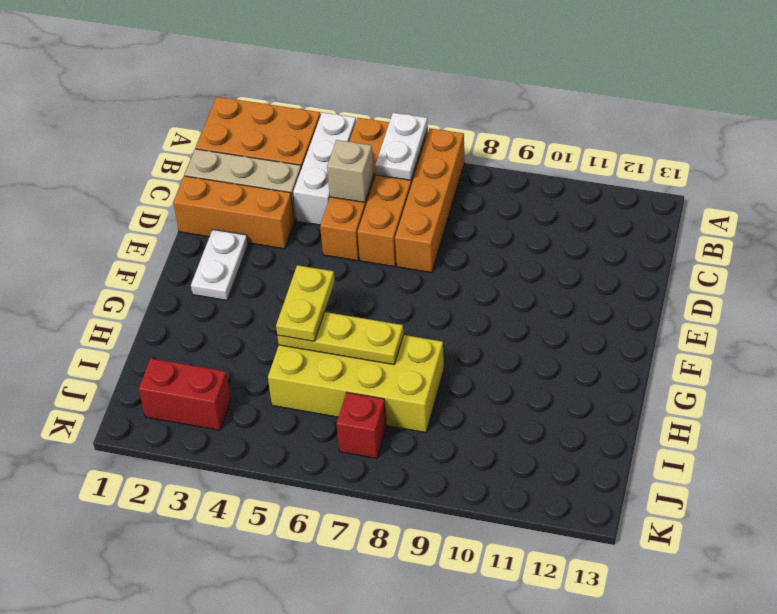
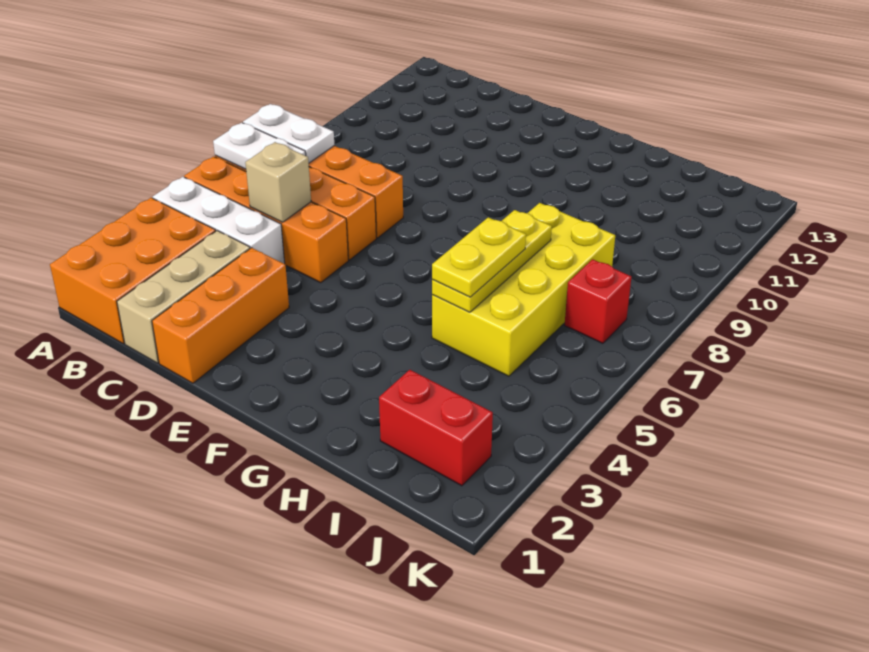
white plate E2:F2 level 1 -> white plate A7:B7 level 2
yellow plate G5:H5 level 3 -> yellow plate H5:H6 level 3
red brick J2:J3 level 1 -> red brick I2:J2 level 1

